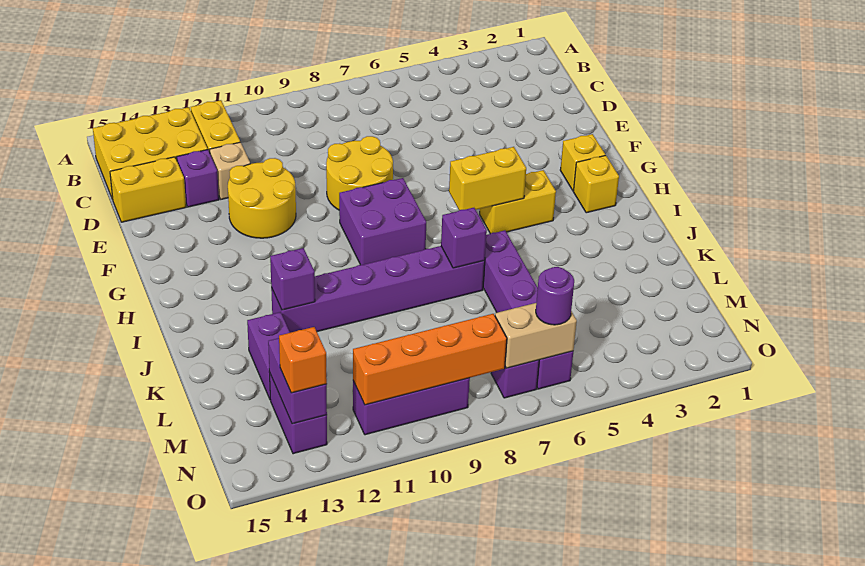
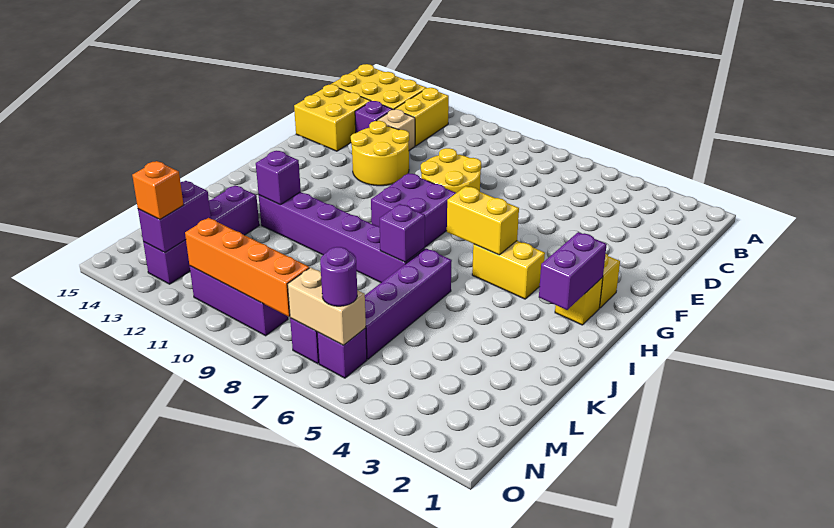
yellow brick D14:D15 level 1 -> yellow brick D14:E15 level 1
none -> purple brick H2:I2 level 2

